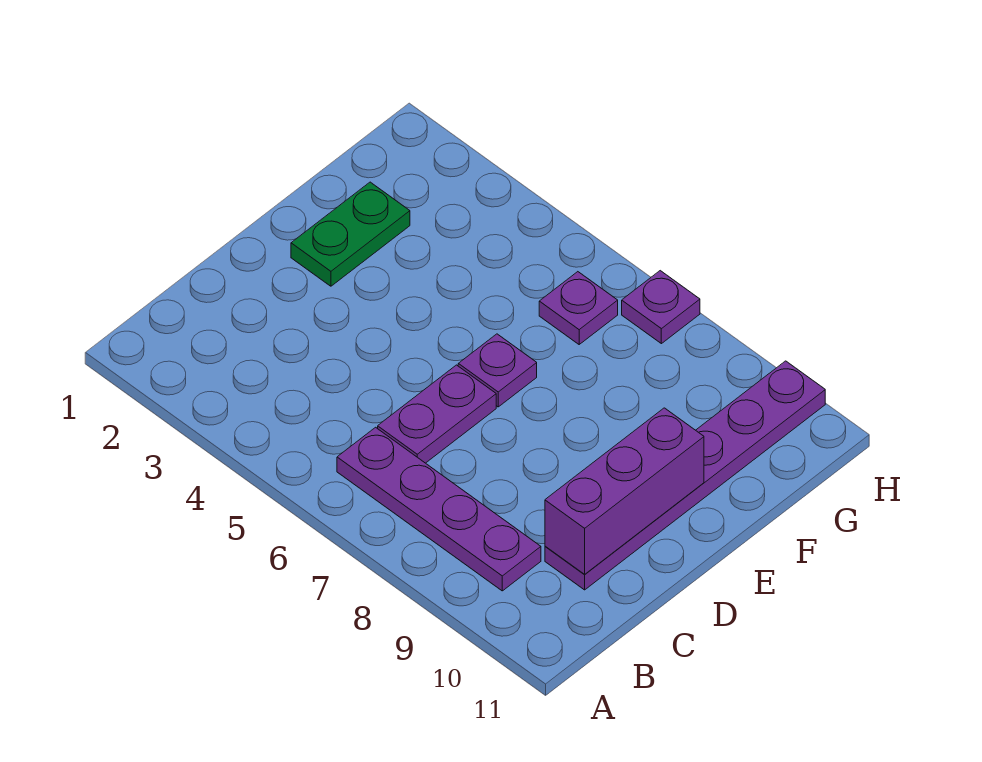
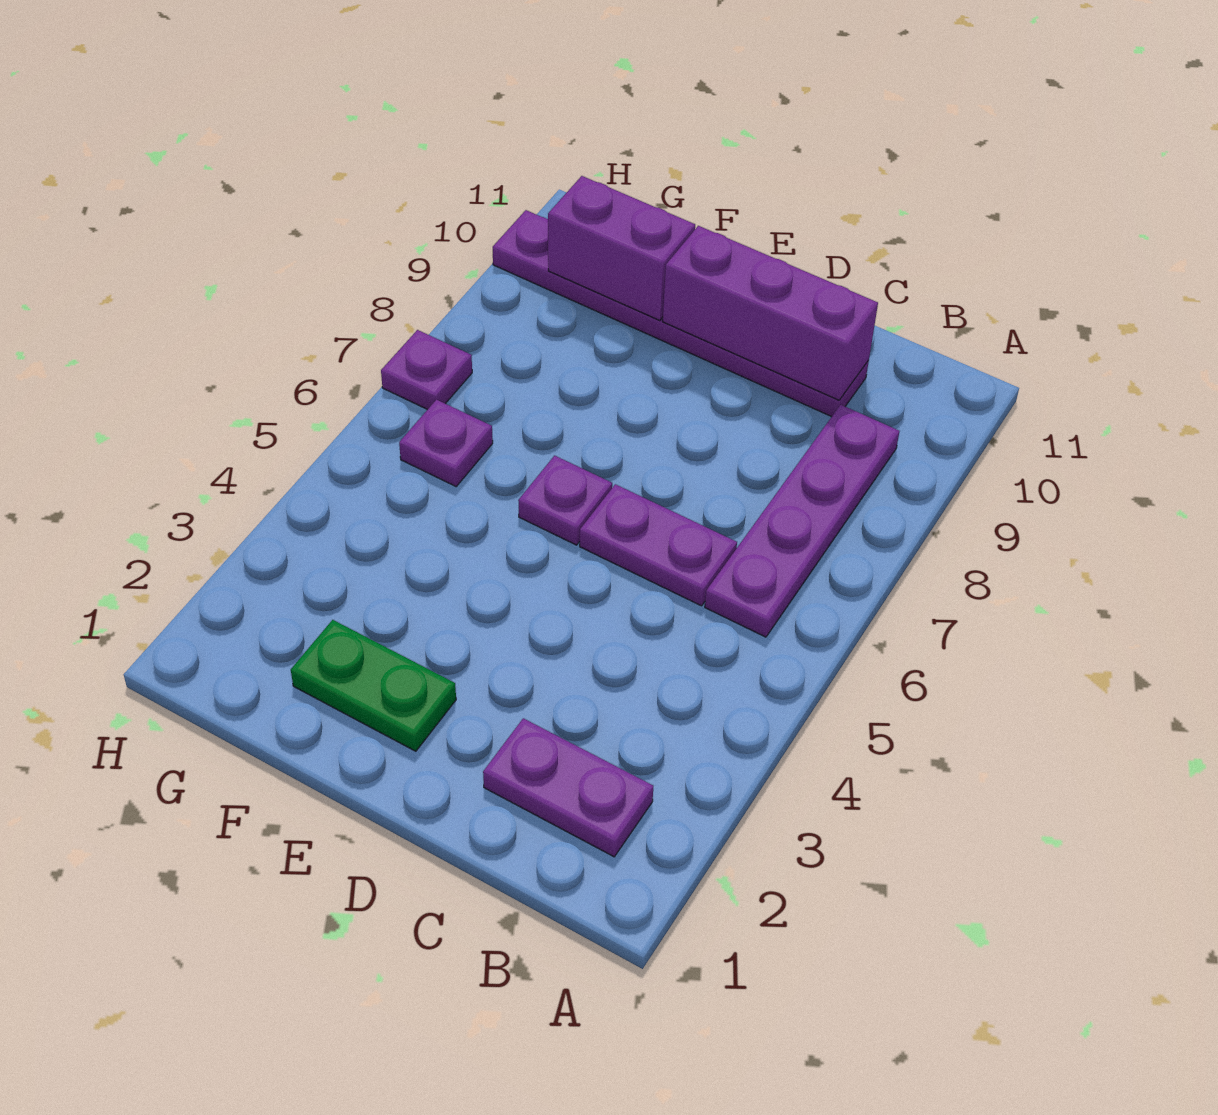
none -> purple plate B2:C2 level 1
none -> purple brick F10:G10 level 2

